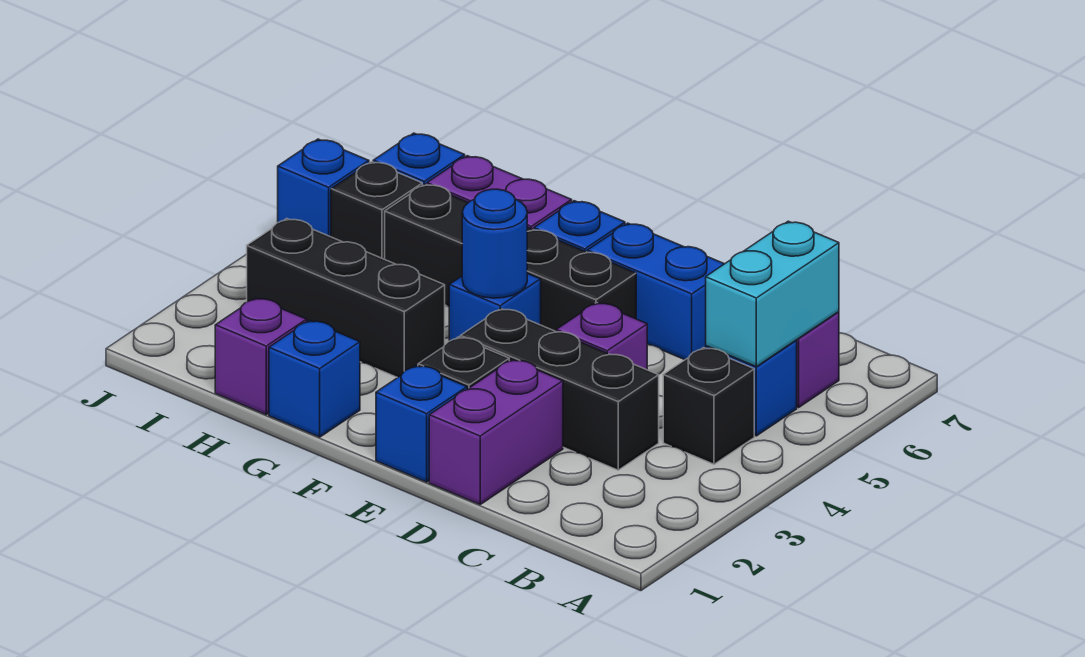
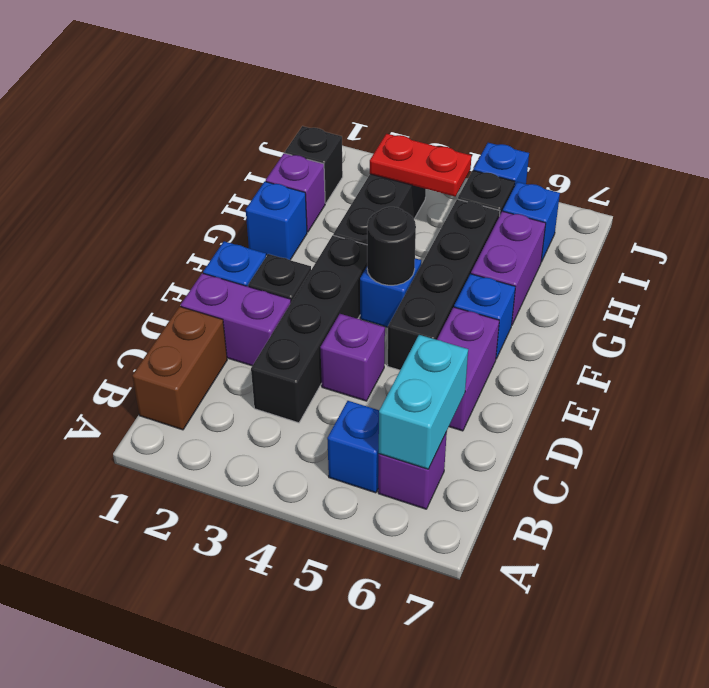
none -> brown brick B1:C1 level 1
black brick B4 level 1 -> black brick I1 level 1
cyan brick B5:B6 level 2 -> cyan brick B6:C6 level 2
black brick C3:E3 level 1 -> black brick C3:F3 level 1
blue brick D6:E6 level 1 -> purple brick D6:E6 level 1
blue round brick F4 level 2 -> black round brick F4 level 2
none -> red plate I3:I4 level 2

